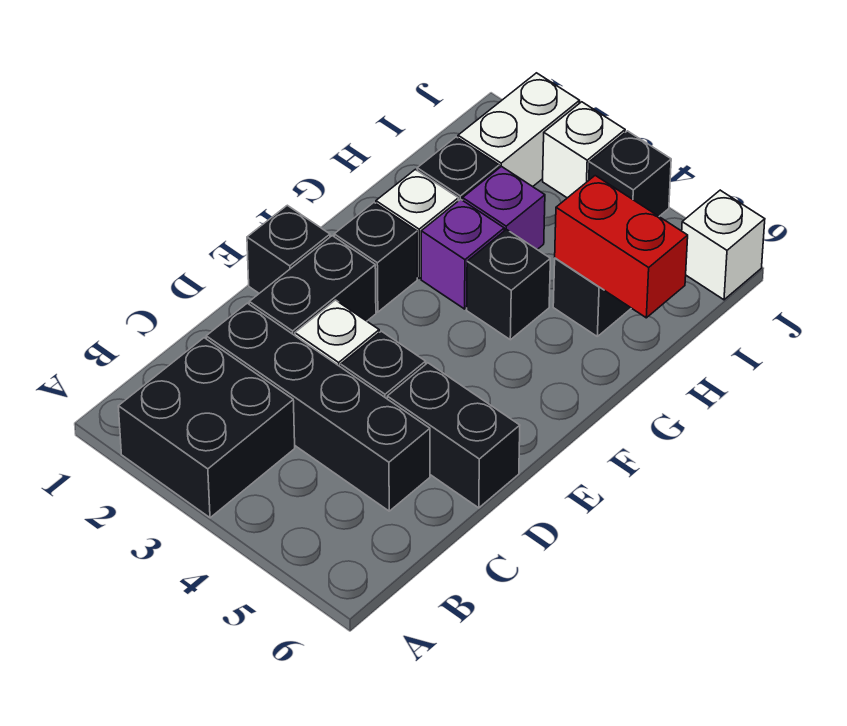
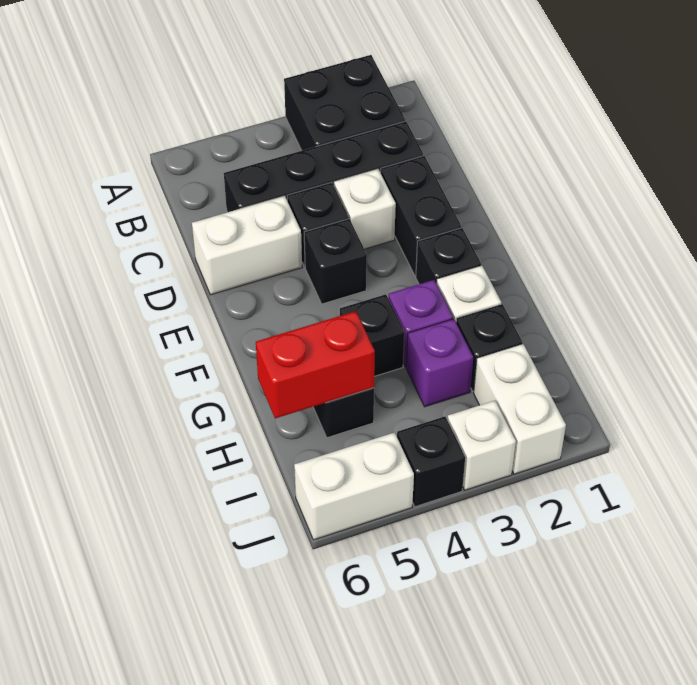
black brick D5:D6 level 1 -> white brick D5:D6 level 1
black brick E1 level 1 -> black brick E4 level 1
white brick J6 level 1 -> white brick J5:J6 level 1

